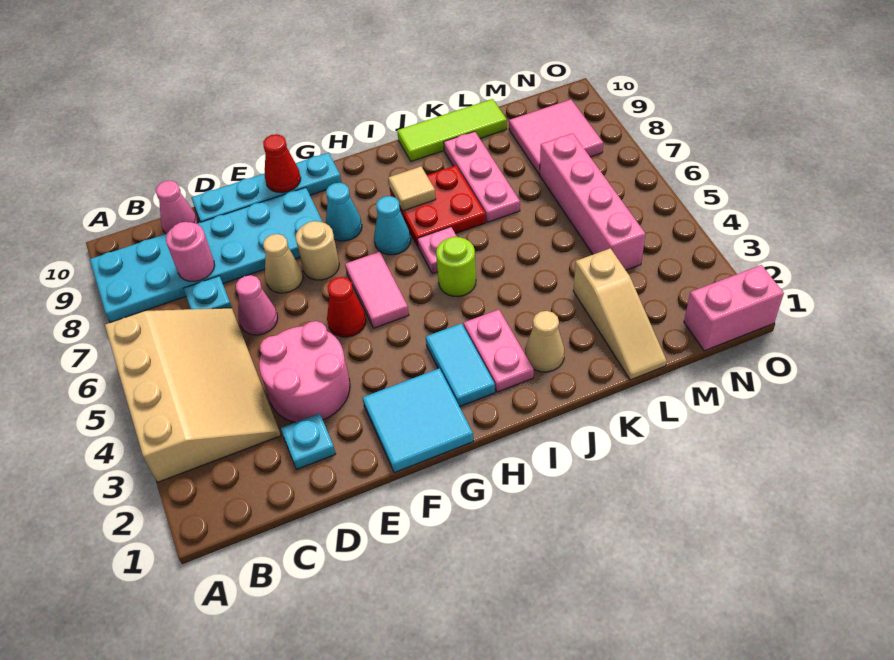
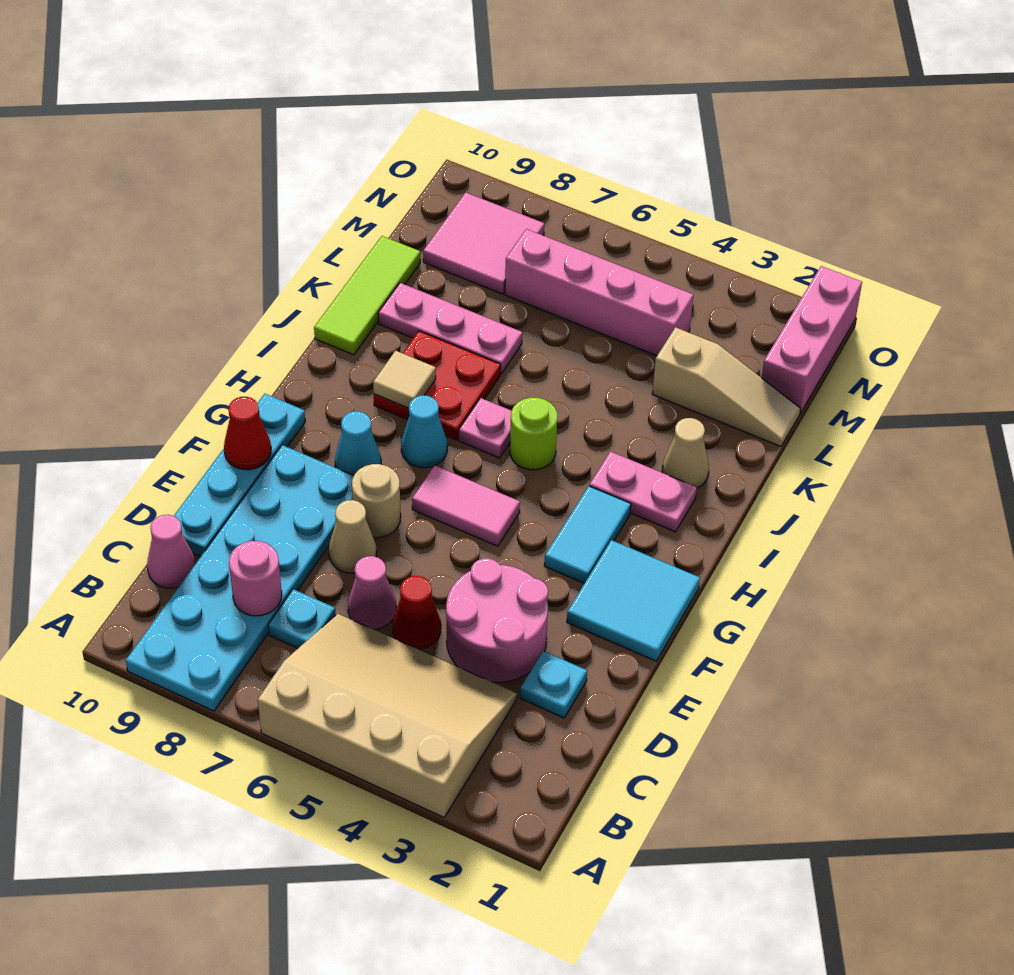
red cone F5 level 1 -> red cone D5 level 1
cyan tile H2:H3 level 1 -> cyan tile G3:H3 level 1
pink brick N1:O1 level 1 -> pink brick M1:O1 level 1

